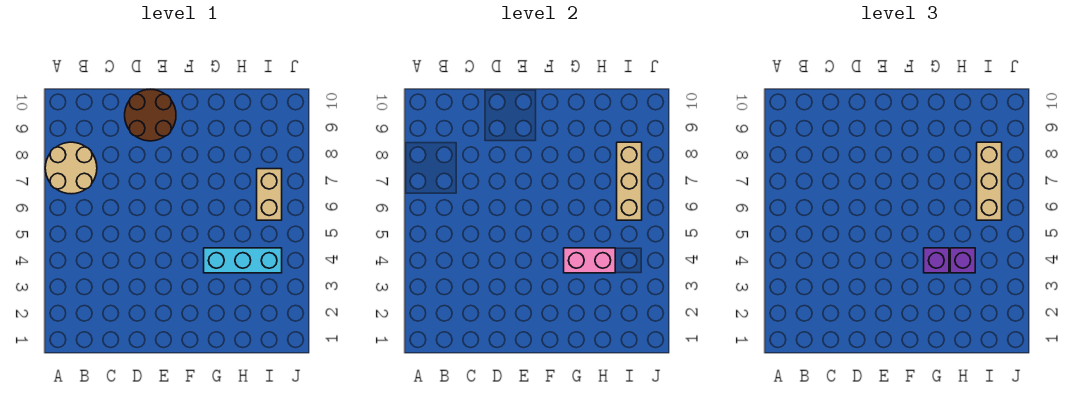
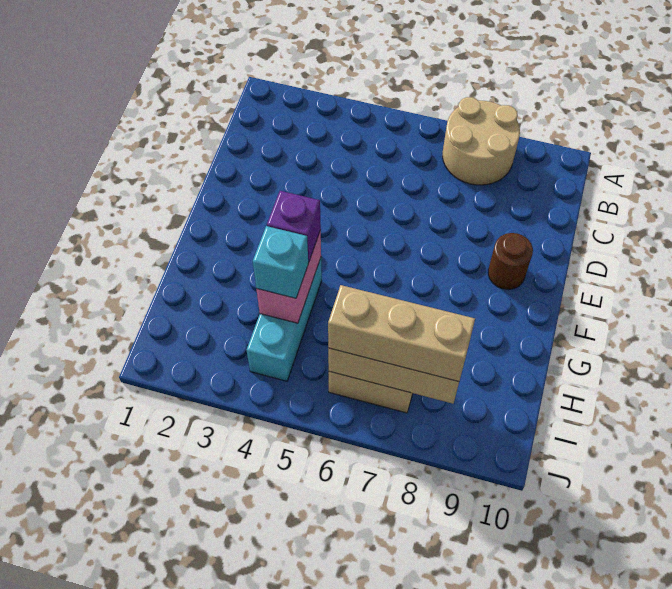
brown round brick D9:E10 level 1 -> brown round brick E9 level 1
purple brick H4 level 3 -> cyan brick H4 level 3

